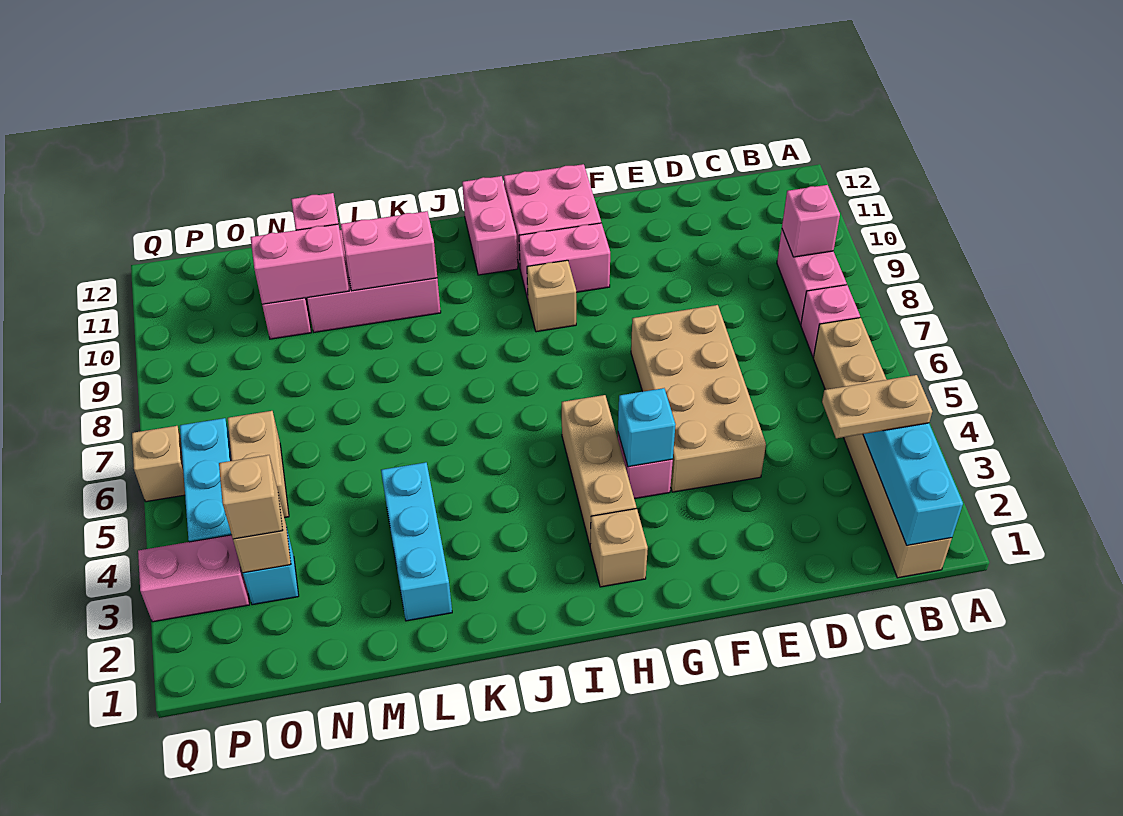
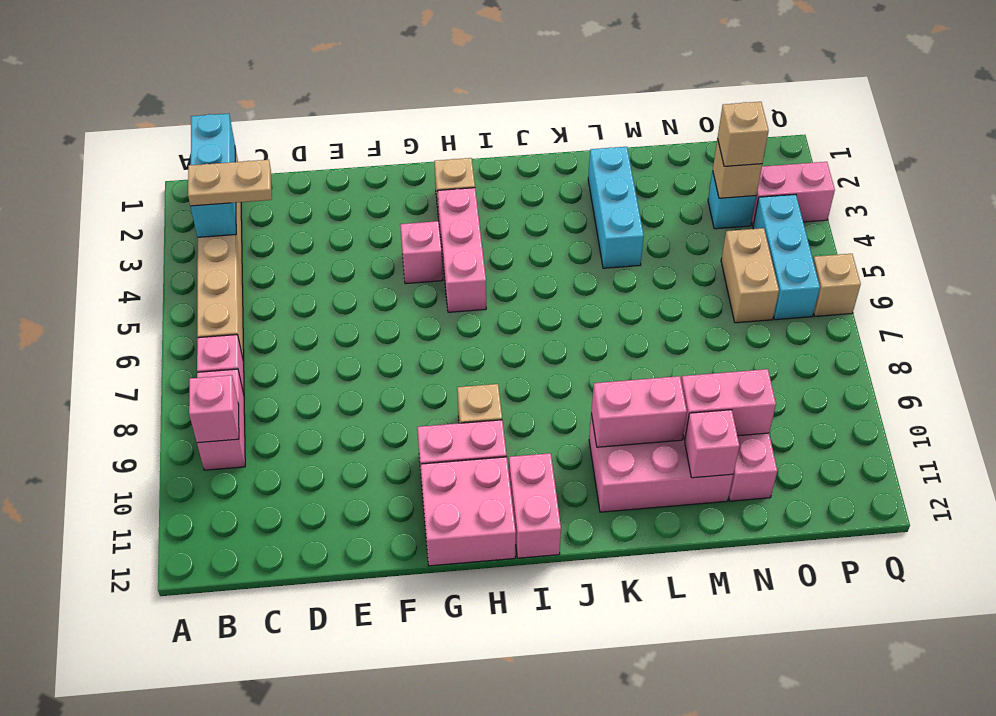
tan brick E4:F7 level 1 -> none
cyan brick G4 level 2 -> none
tan brick H3:H5 level 1 -> pink brick H3:H5 level 1

